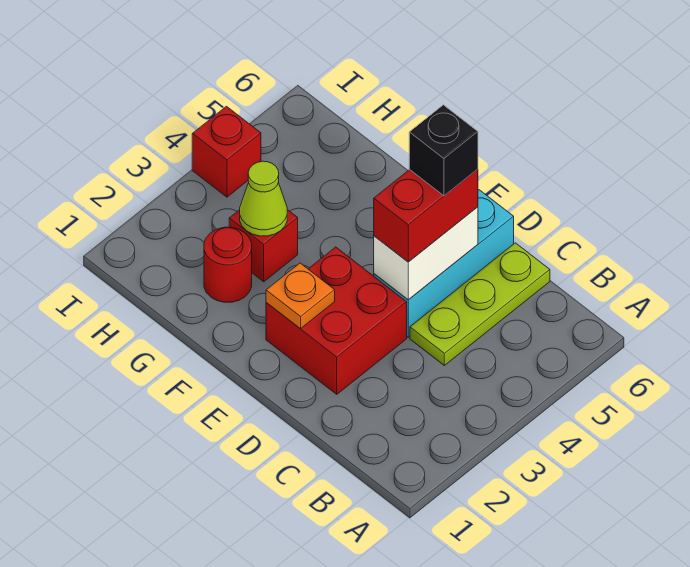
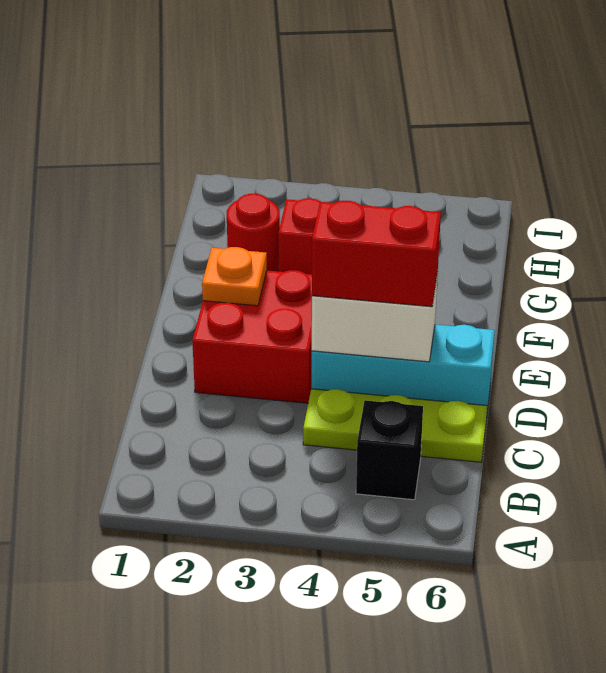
black brick D5 level 4 -> black brick B5 level 1
lime cone G3 level 2 -> none
red brick I4 level 1 -> none

